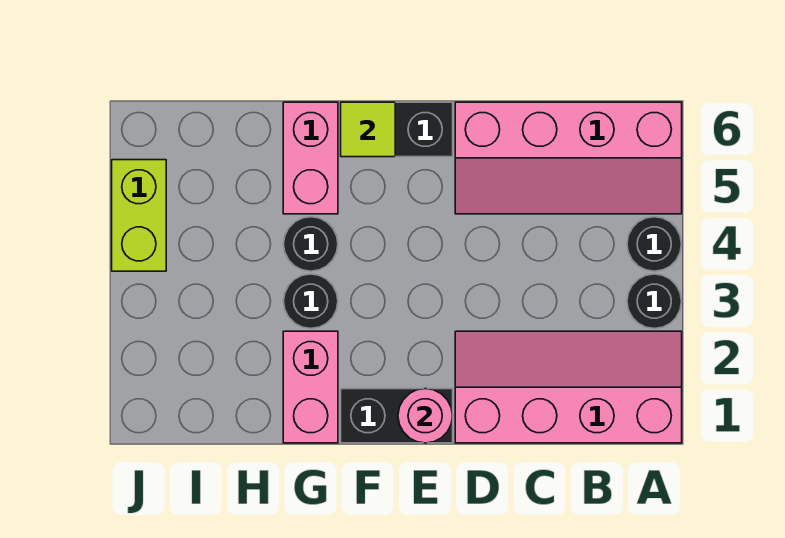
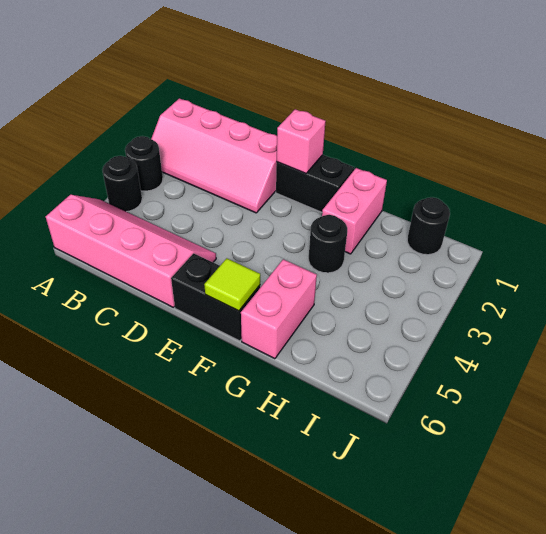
pink round brick E1 level 2 -> pink brick E1 level 2
black round brick G4 level 1 -> black round brick I1 level 1
lime brick J4:J5 level 1 -> none

